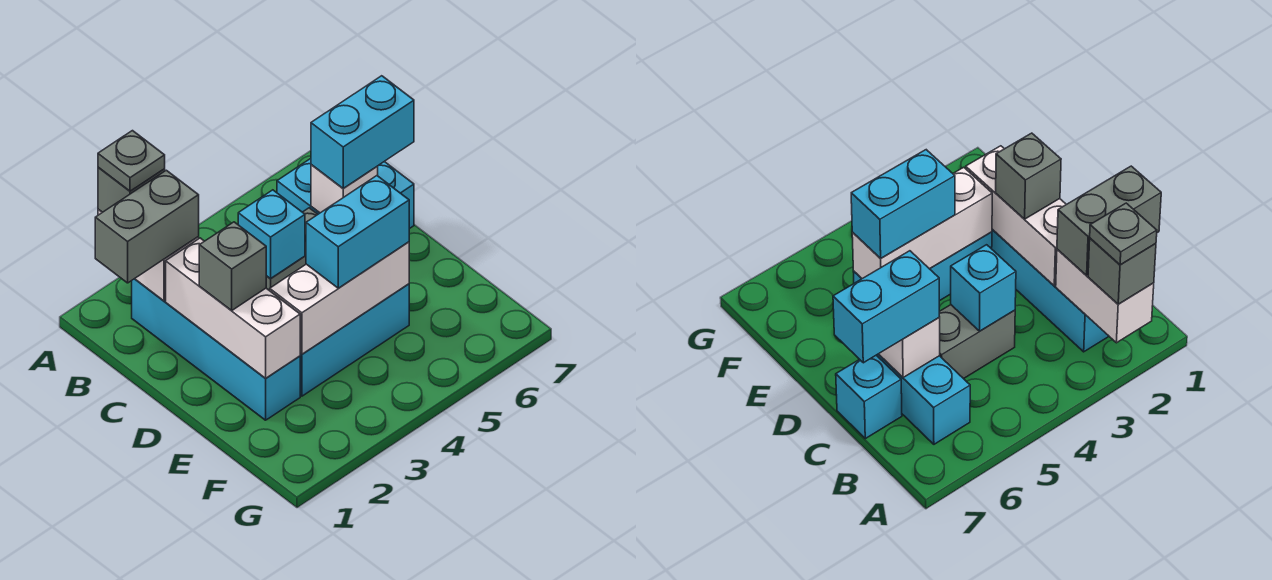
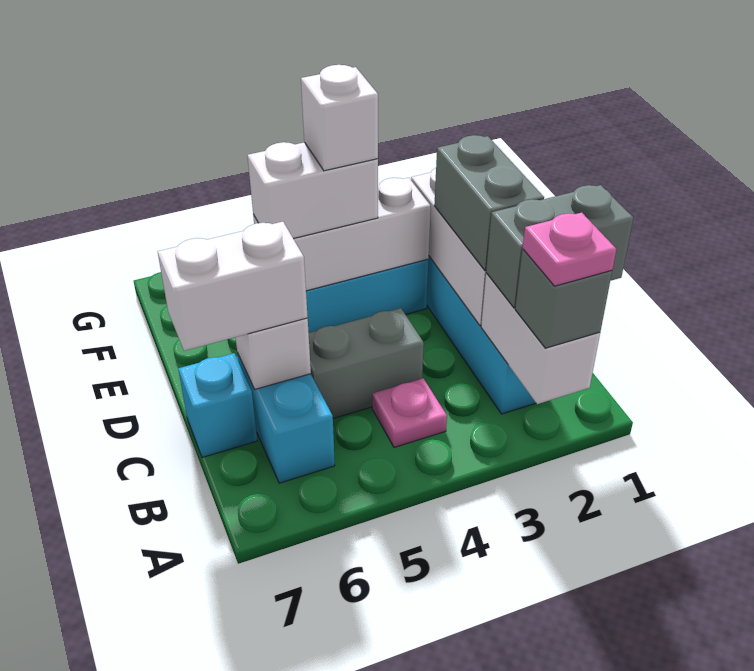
grey plate A2 level 4 -> pink plate A2 level 4
none -> pink plate B4 level 1
cyan brick C4 level 2 -> none
cyan brick C6:C7 level 3 -> white brick C6:C7 level 3
grey brick D2 level 3 -> grey brick C2:D2 level 3
cyan brick E4:E5 level 3 -> white brick E4:E5 level 3
none -> white brick E4 level 4

